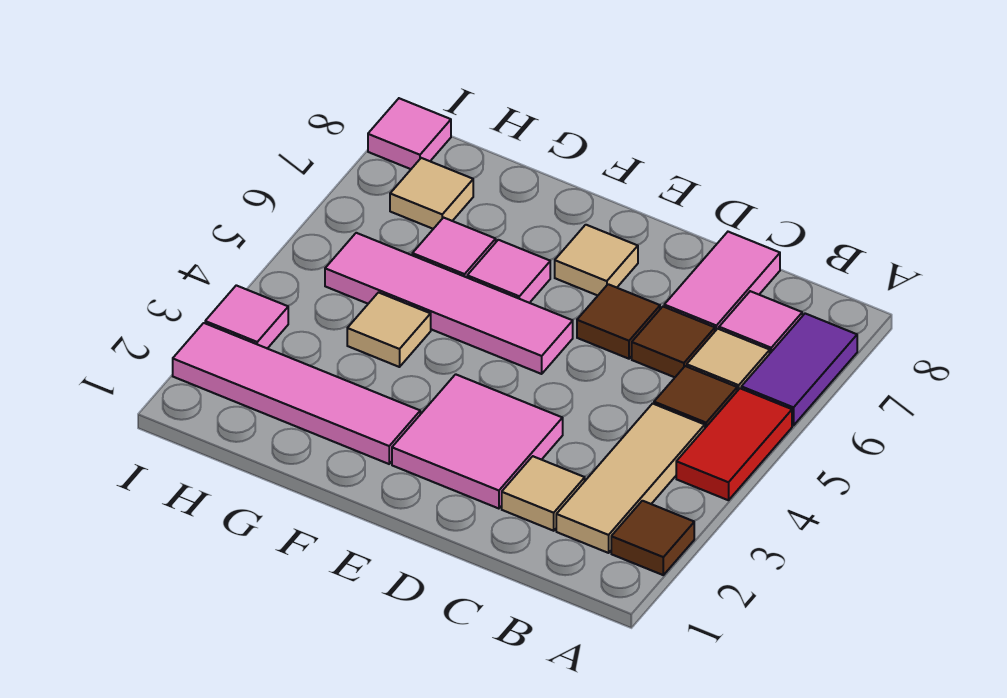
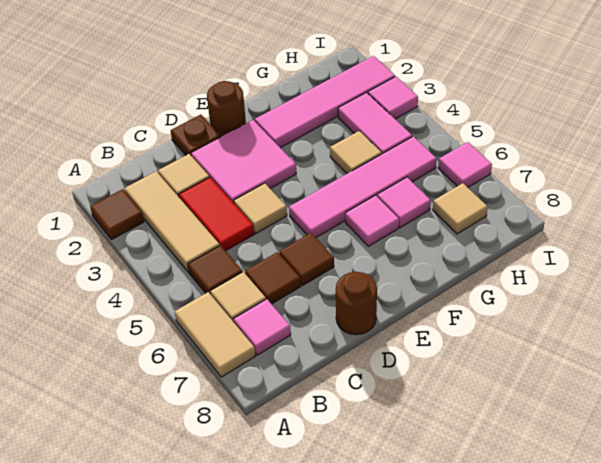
red tile A4:A5 level 1 -> red tile C3:C4 level 1
purple tile A6:A7 level 1 -> tan tile A6:A7 level 1
pink tile C7:C8 level 1 -> pink tile H3:H4 level 1
none -> brown plate D1 level 1
none -> brown round brick D8 level 1
none -> brown round brick E1 level 1
tan tile E7 level 1 -> tan tile D4 level 1
pink tile I8 level 1 -> pink tile I6 level 1

